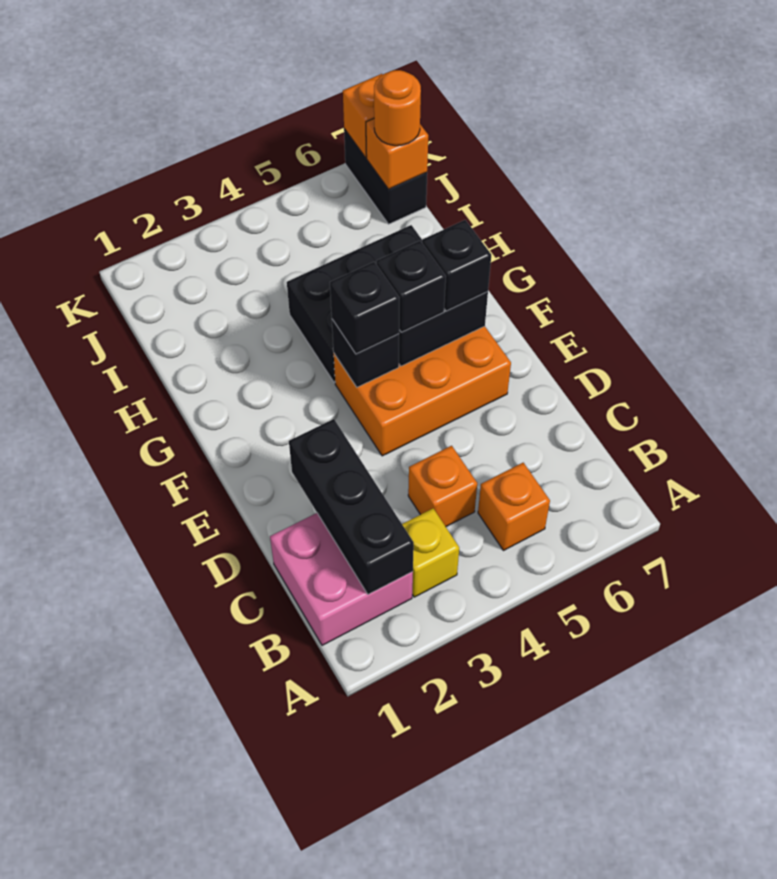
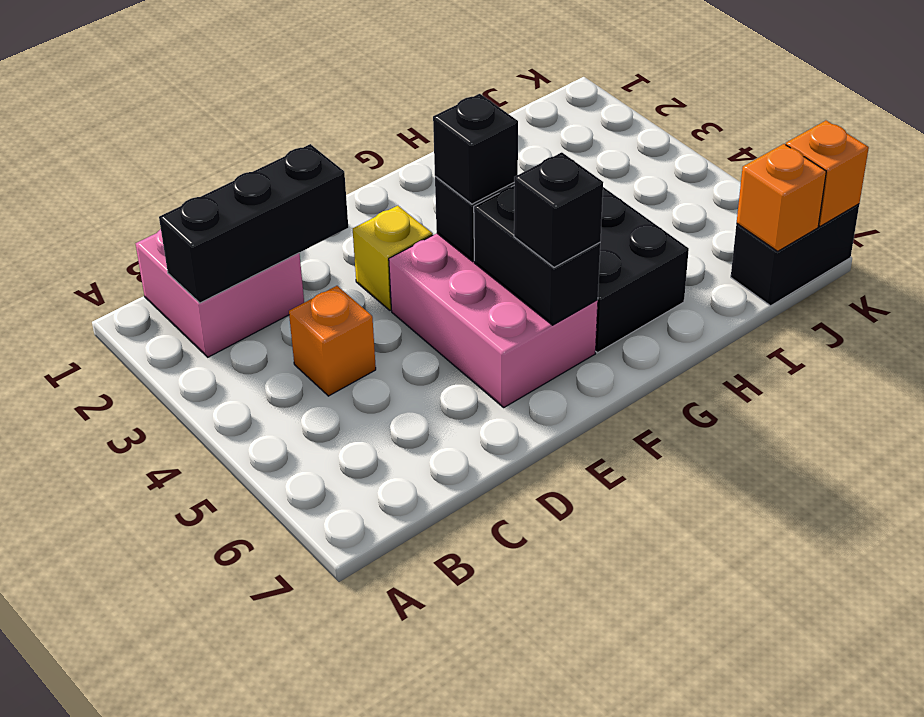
yellow brick B3 level 1 -> yellow brick E3 level 1
orange brick B5 level 1 -> none
orange brick E4:F6 level 1 -> pink brick E4:F6 level 1
black brick F5 level 3 -> none
orange round brick J7 level 3 -> none

